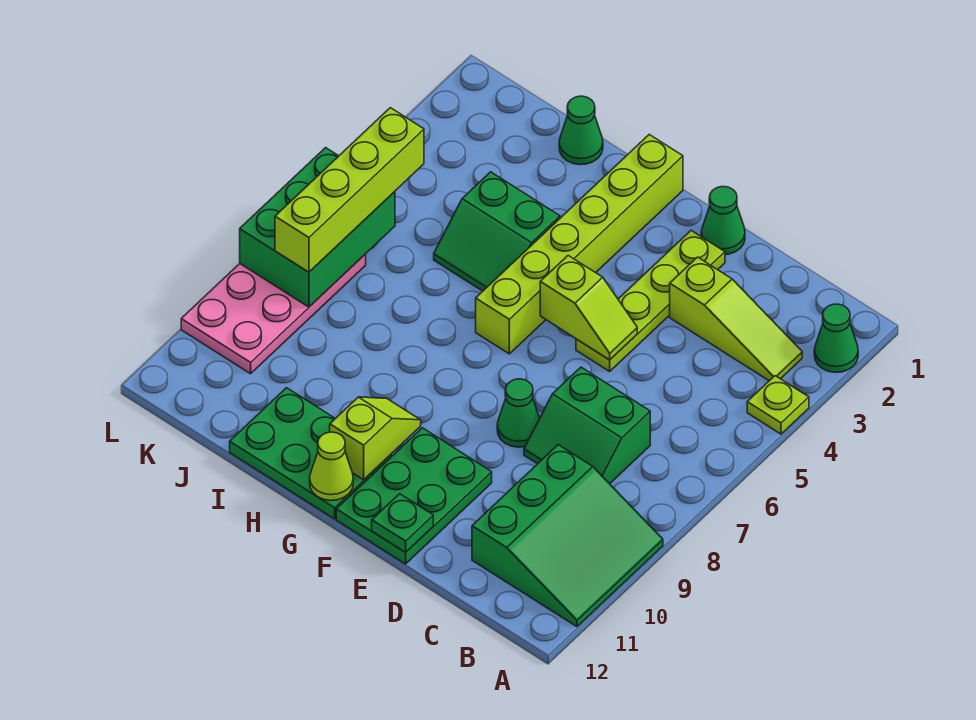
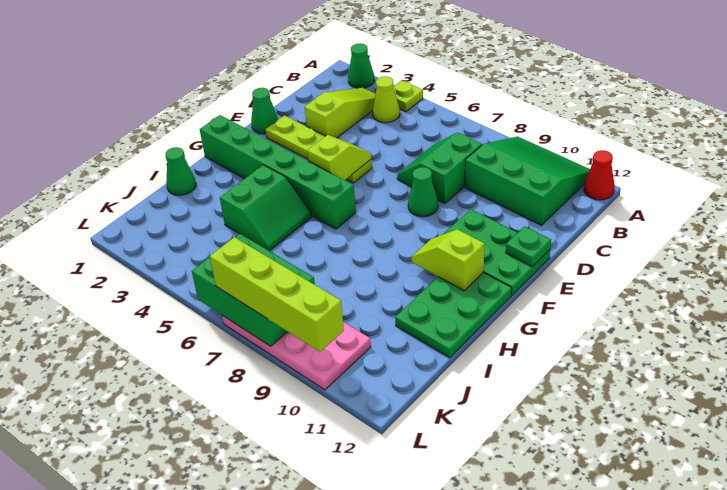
none -> red cone A12 level 1
green slope C7:D8 level 1 top 7 -> green slope C7:D8 level 1 top 8
lime brick G1:G6 level 1 -> green brick G1:G6 level 1
lime cone G12 level 2 -> lime cone B4 level 1
lime brick K5:K8 level 3 -> lime brick L7:L10 level 3

